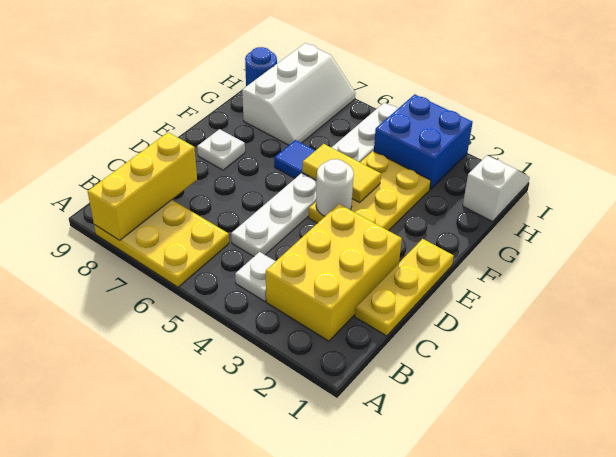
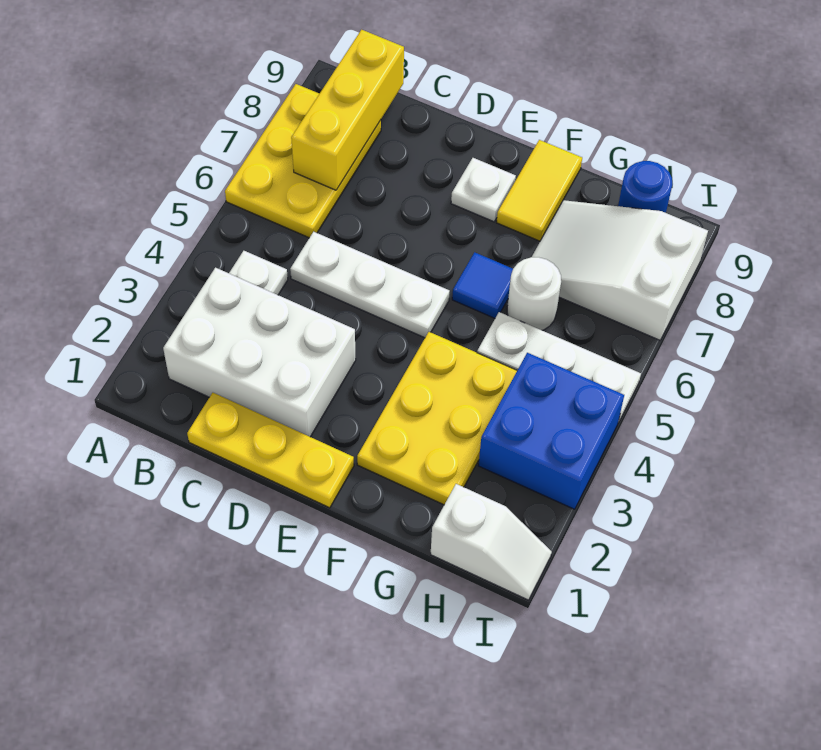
yellow brick A8:C8 level 2 -> yellow brick B7:B9 level 2
yellow brick B2:D3 level 1 -> white brick B2:D3 level 1
yellow plate E3:G4 level 1 -> yellow plate F2:G4 level 1
white round brick E4 level 2 -> white round brick G6 level 1
yellow tile F4:F5 level 2 -> yellow tile F8:F9 level 1
white slope G7:I8 level 1 top 8 -> white slope G7:I8 level 1 top I

